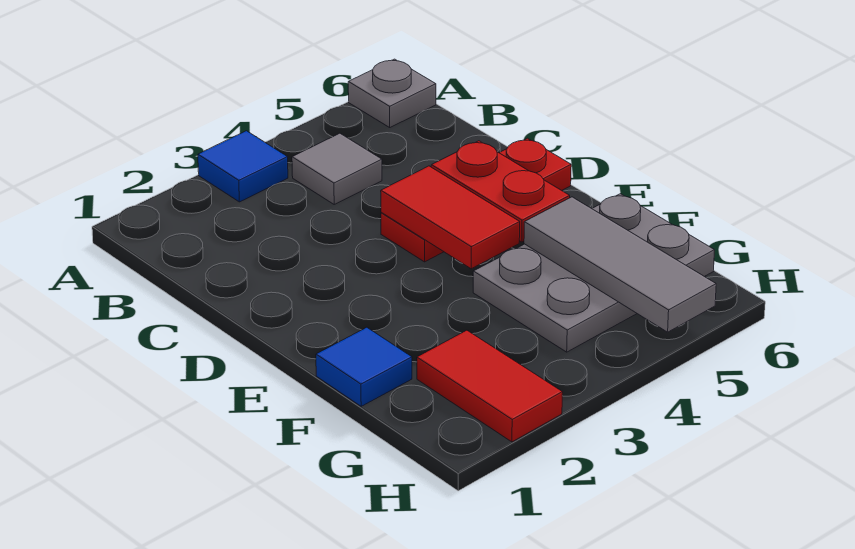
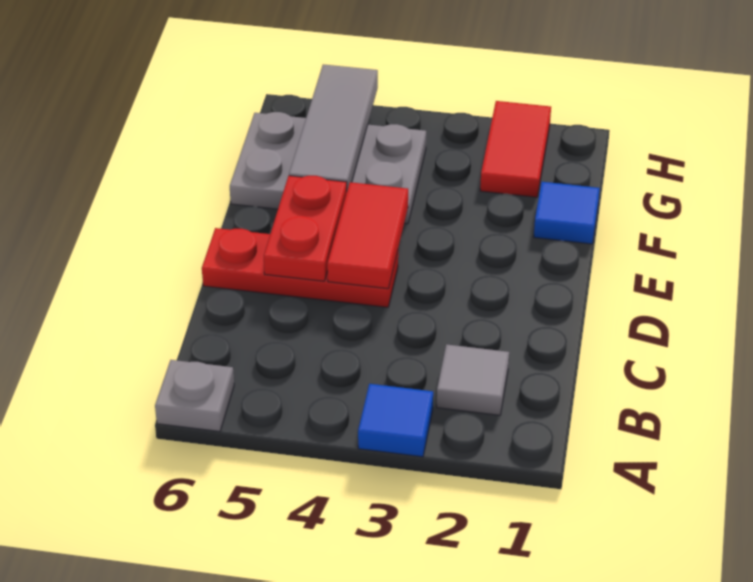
grey tile B4 level 1 -> grey tile B2 level 1

